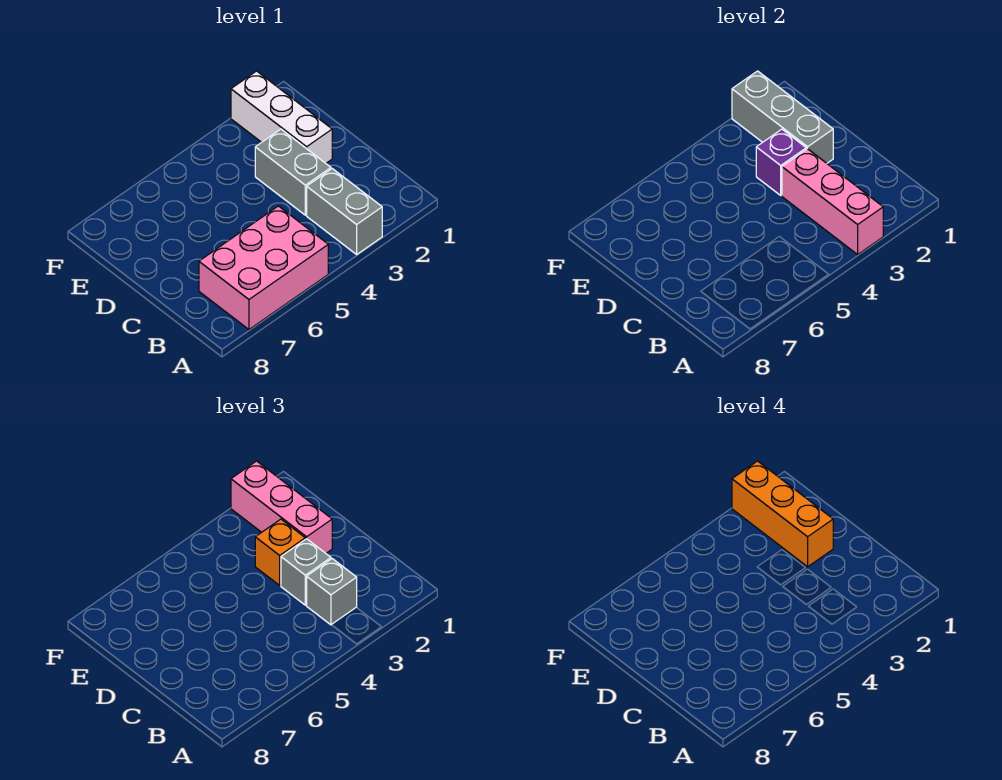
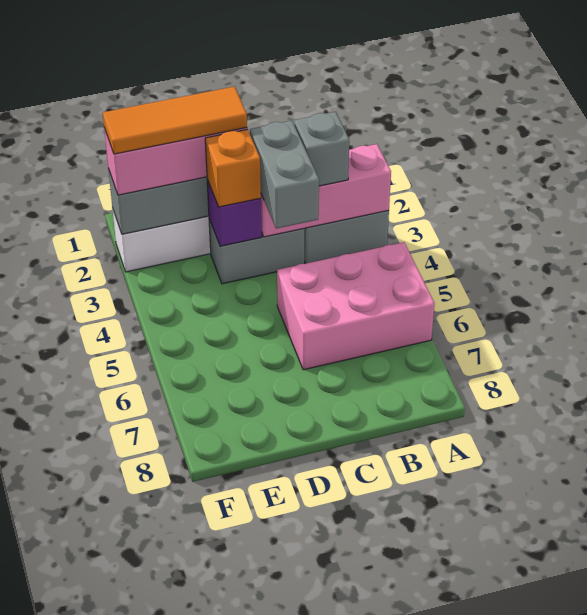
pink brick A5:B7 level 1 -> pink brick A5:C6 level 1
grey brick C3 level 3 -> grey brick C3:C4 level 3
orange brick D2:F2 level 4 -> orange tile D2:F2 level 4

